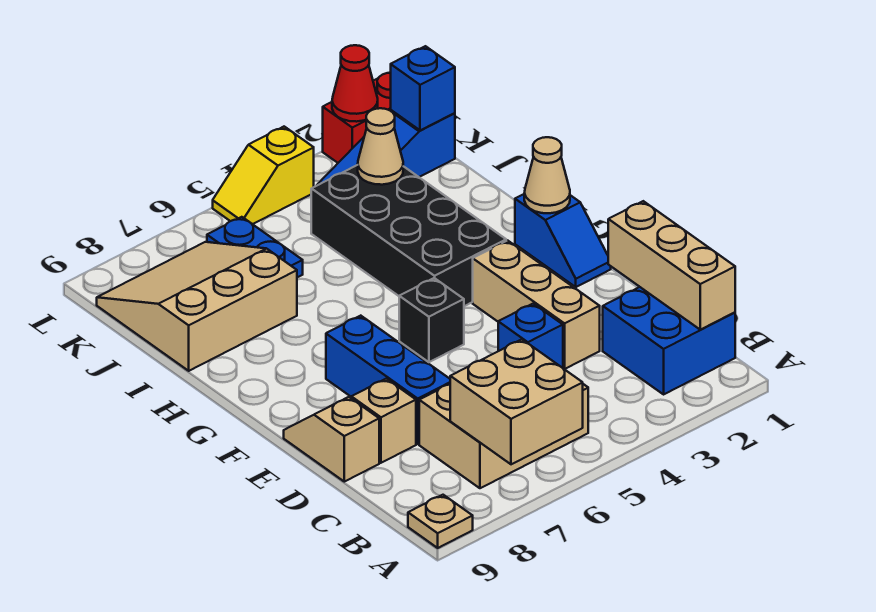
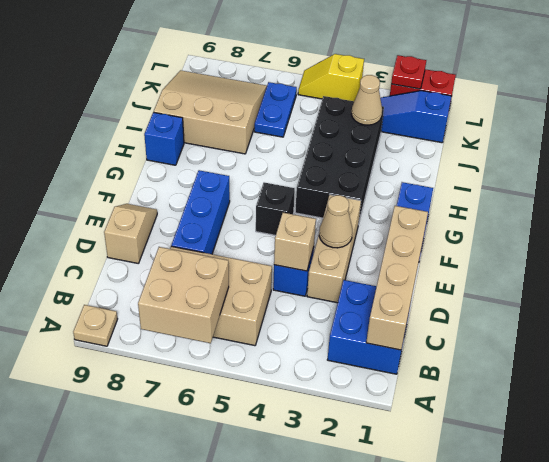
tan brick B1:D1 level 2 -> tan brick B1:E1 level 2
tan brick D8 level 1 -> tan brick D4 level 2
tan cone G1 level 2 -> tan cone E3 level 2
blue brick K1 level 2 -> blue brick H9 level 1
red cone L2 level 2 -> red plate L2 level 2

